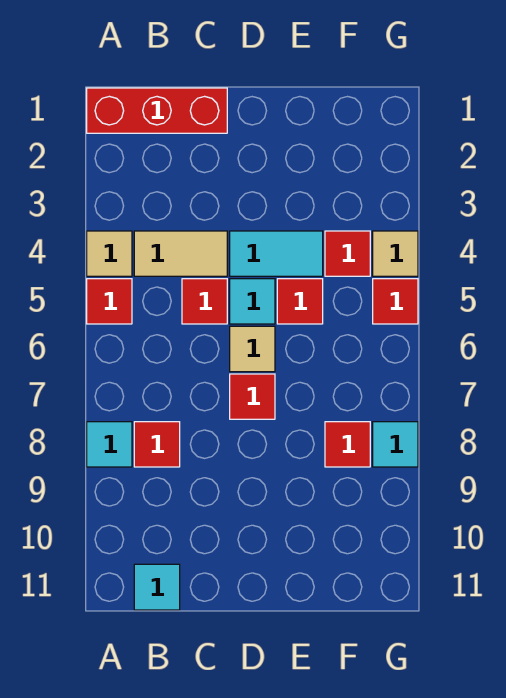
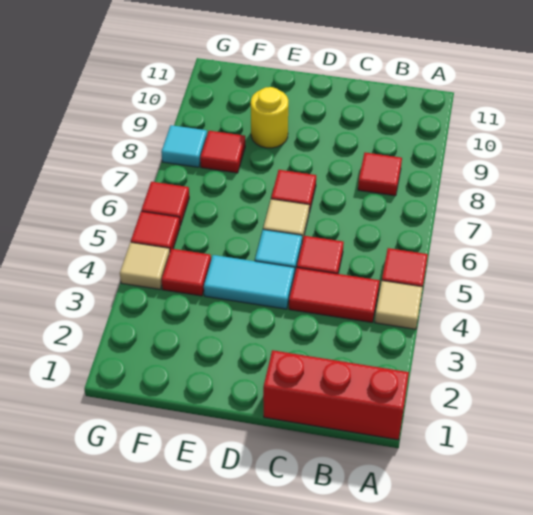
cyan tile A8 level 1 -> none
tan tile B4:C4 level 1 -> red tile B4:C4 level 1
cyan tile B11 level 1 -> none
red tile E5 level 1 -> red tile G6 level 1
none -> yellow round brick E9 level 1

